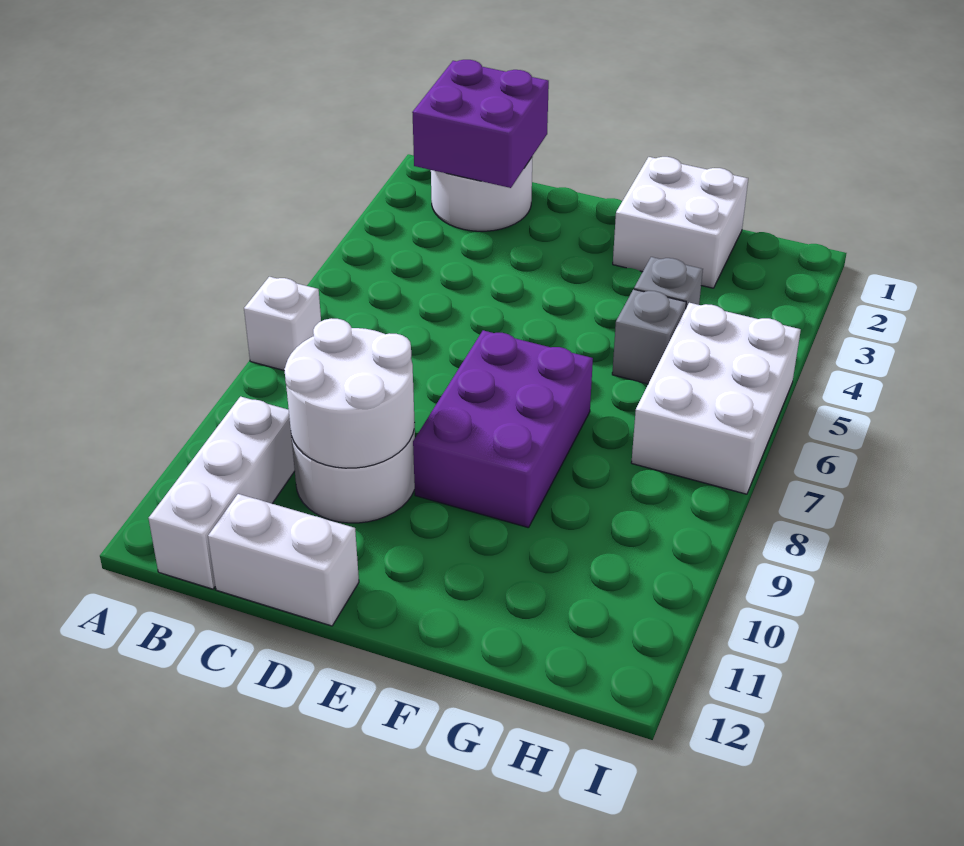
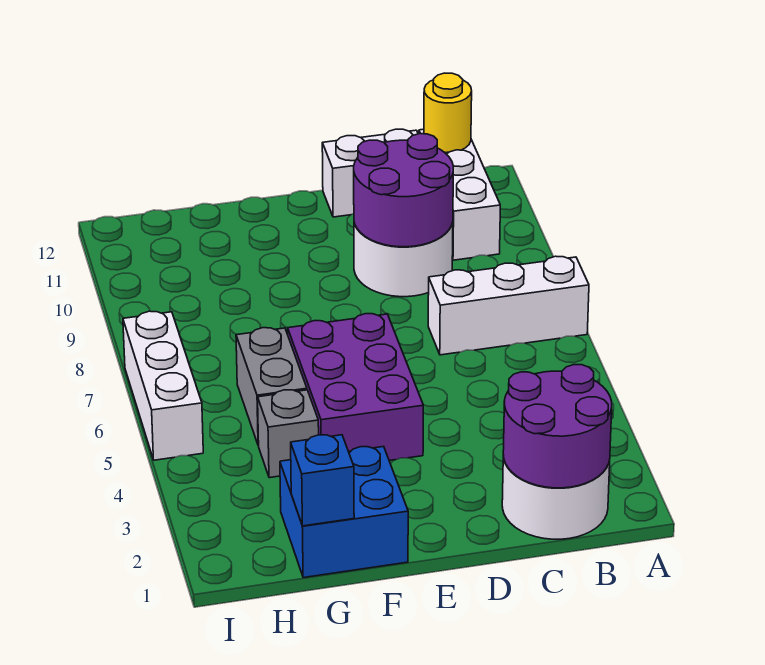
white brick A7 level 1 -> white brick A7:C7 level 1
purple brick B1:C2 level 2 -> purple round brick B1:C2 level 2
none -> yellow round brick B12 level 2
white round brick C9:D10 level 2 -> purple round brick C9:D10 level 2
purple brick E7:F9 level 1 -> purple brick E4:F6 level 1
white brick F1:G2 level 1 -> blue brick F1:G2 level 1
none -> blue brick G1 level 2
grey brick G5 level 1 -> grey brick G5:G6 level 1
white brick H5:I7 level 1 -> white brick I5:I7 level 1

